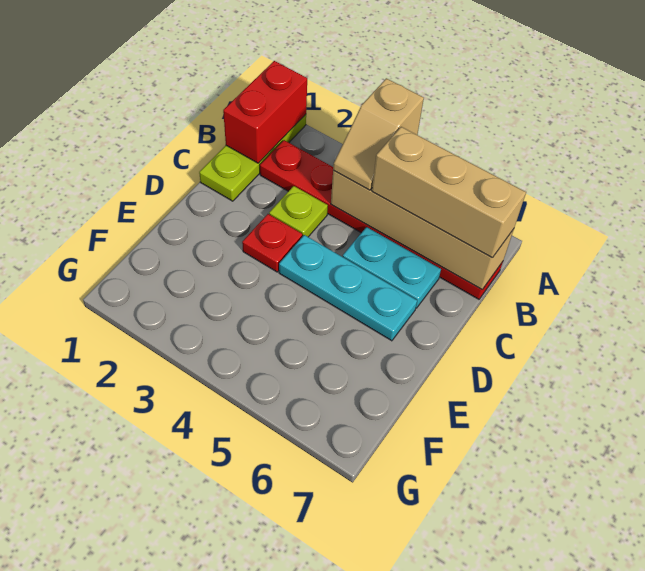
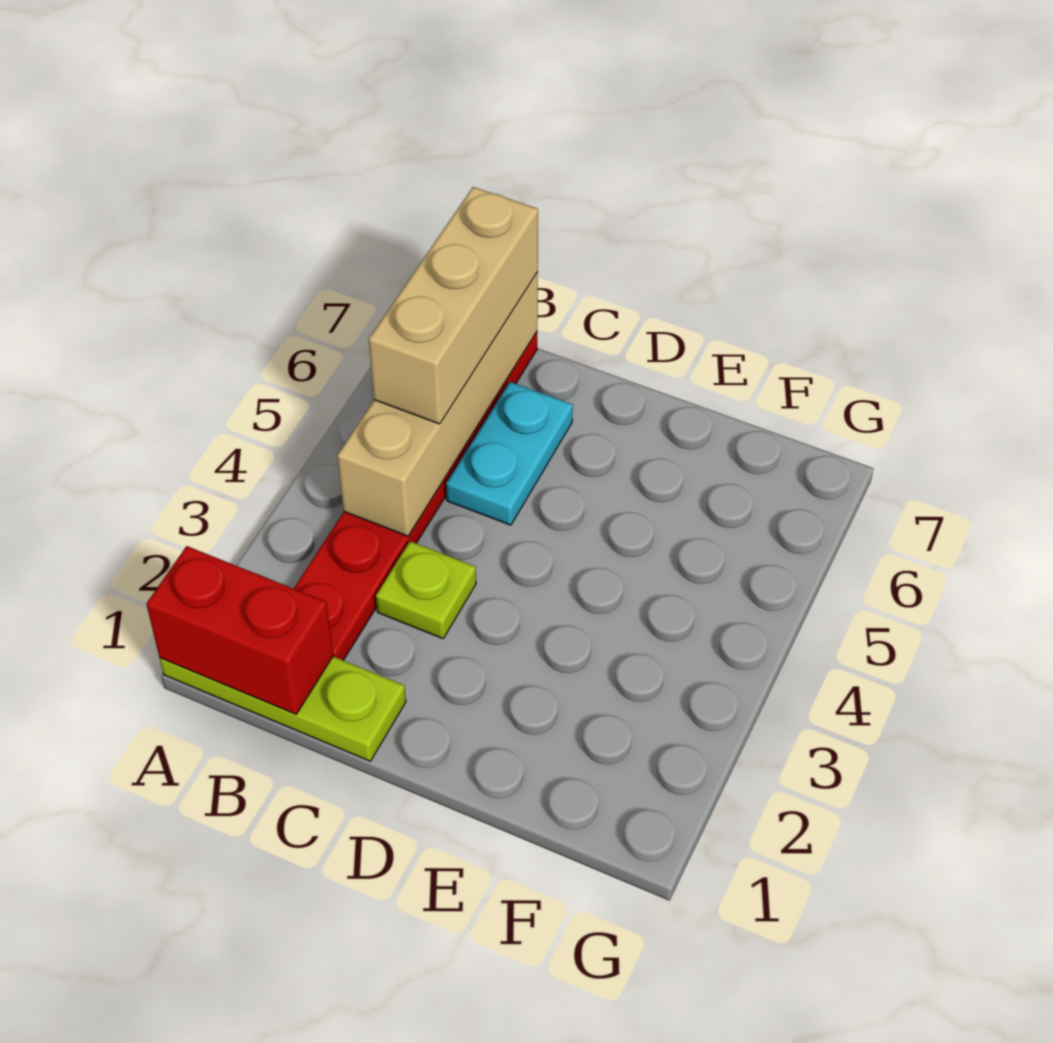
tan slope A4:B4 level 3 top A -> none
red plate D3 level 1 -> none
cyan plate D4:D6 level 1 -> none

